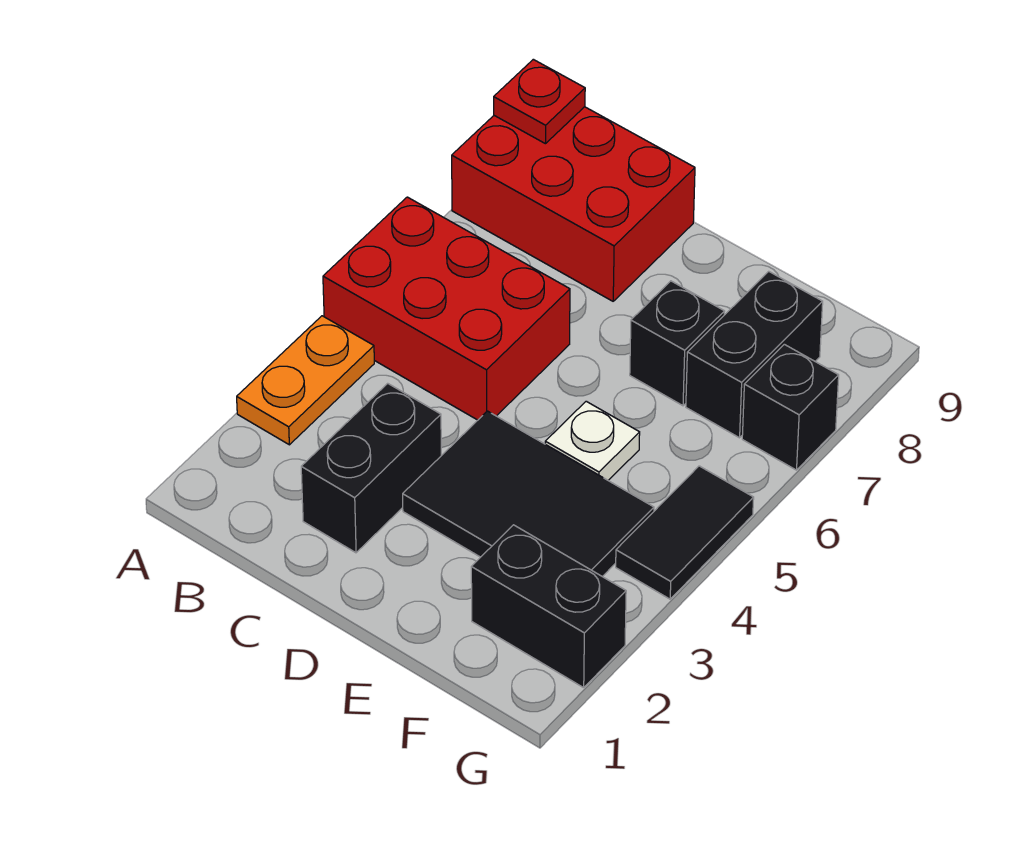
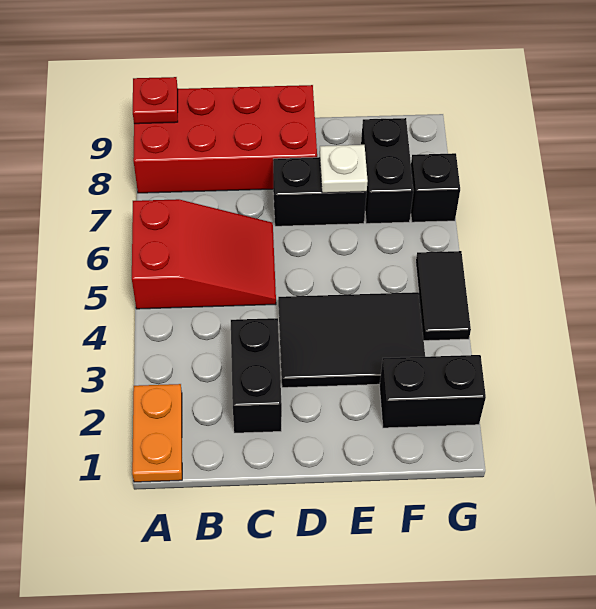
orange plate A3:A4 level 1 -> orange plate A1:A2 level 1
red brick A5:C6 level 1 -> red slope A5:C6 level 1 top A
red brick A8:C9 level 1 -> red brick A8:D9 level 1
white plate E5 level 1 -> white plate E7 level 2
black brick E7 level 1 -> black brick D7:E7 level 1

